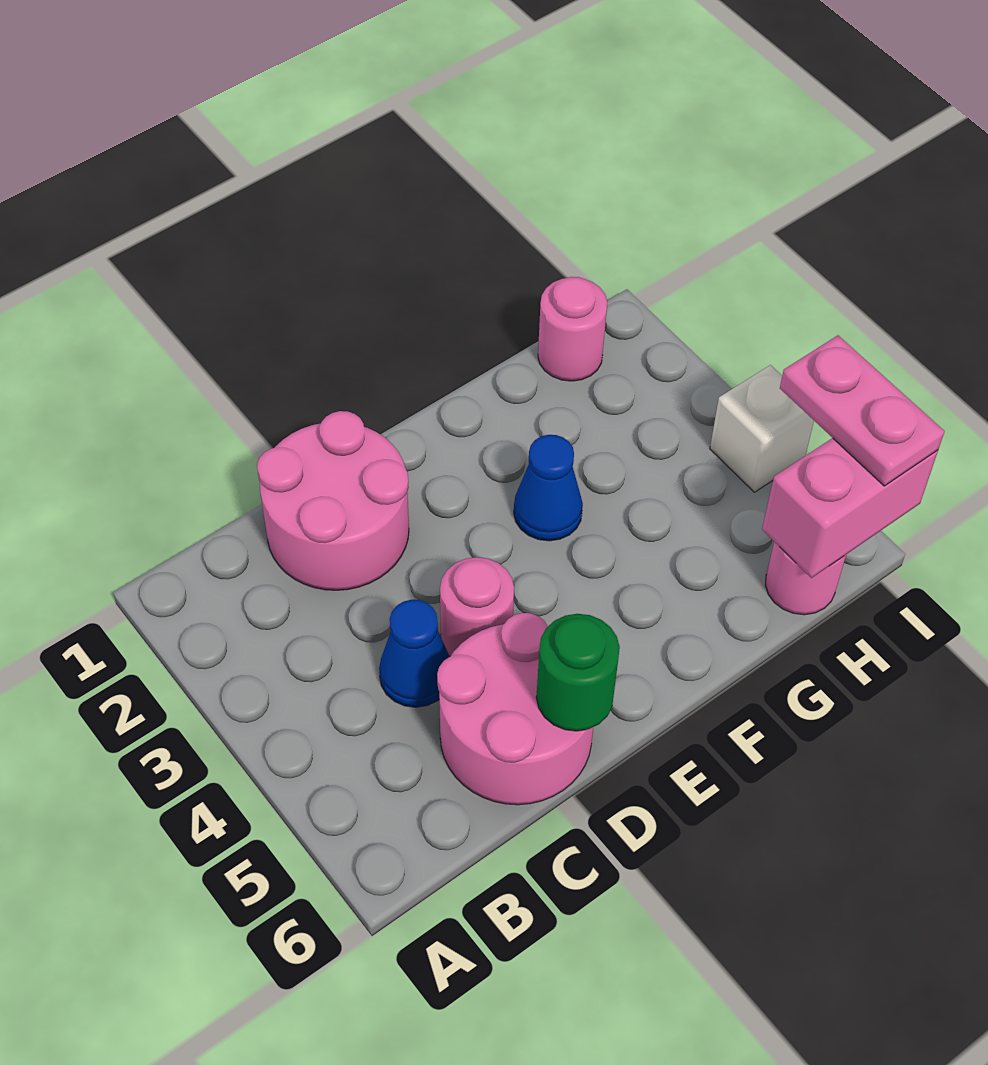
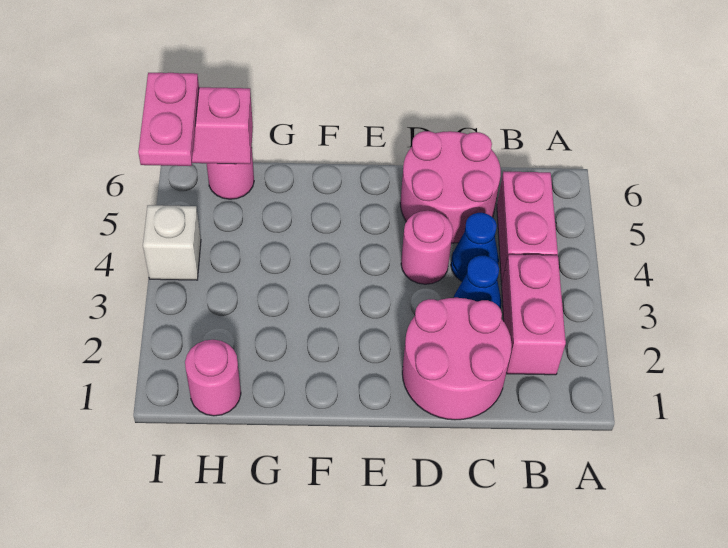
none -> pink brick B2:B3 level 1
none -> pink brick B4:B5 level 1
green round brick D6 level 2 -> none
blue cone F3 level 1 -> blue cone C3 level 1

